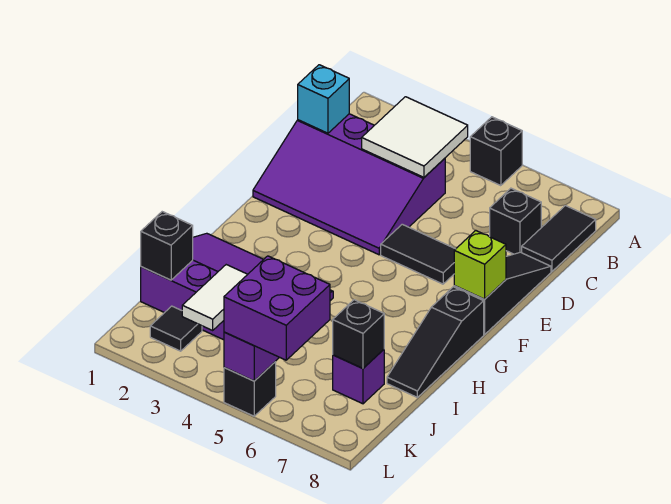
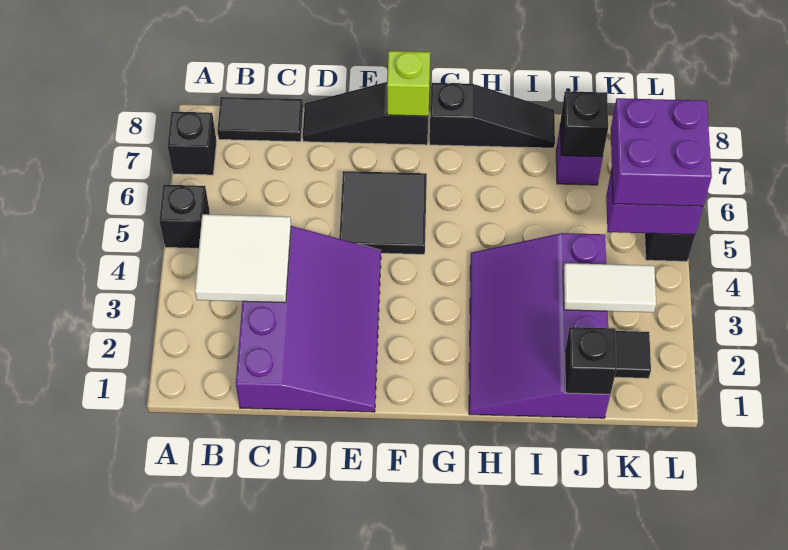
cyan brick C1 level 2 -> none
black brick C7 level 1 -> black brick A7 level 1
black tile E5:E6 level 1 -> black tile E5:F6 level 1

